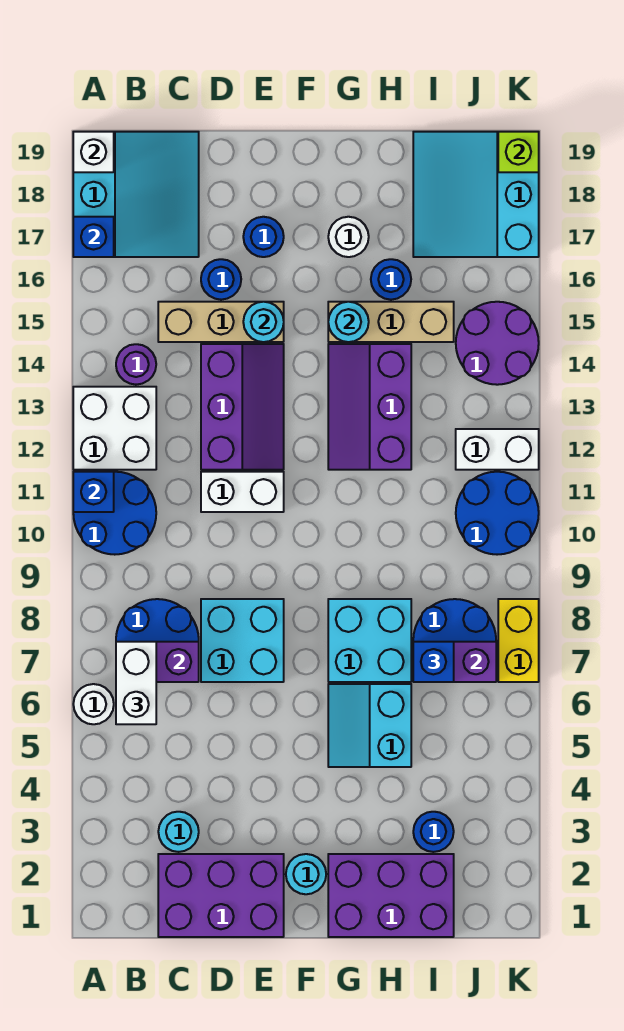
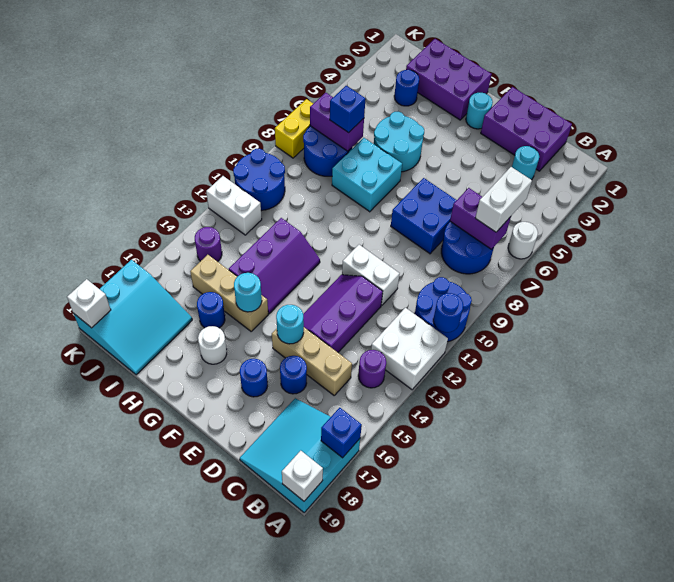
blue brick A11 level 2 -> blue round brick A11 level 2
cyan brick D7:E8 level 1 -> blue brick D7:E8 level 1
cyan slope G5:H6 level 1 top H -> cyan round brick G5:H6 level 1
purple round brick J14:K15 level 1 -> purple round brick J14 level 1
lime brick K19 level 2 -> white brick K19 level 2

